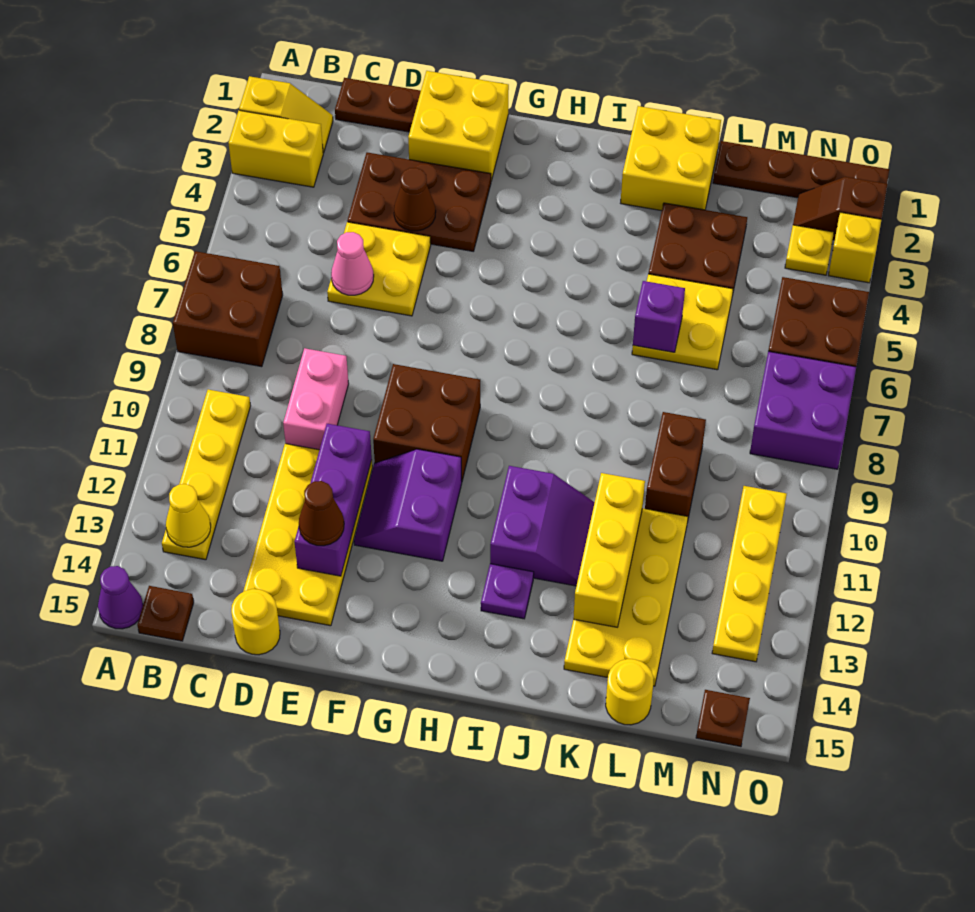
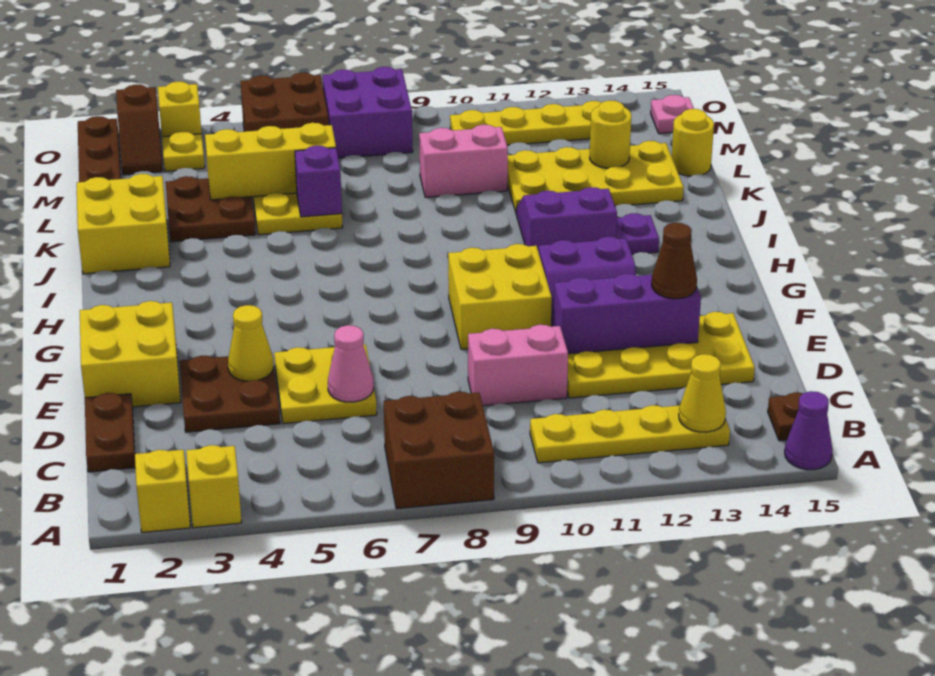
yellow brick A3:B3 level 1 -> yellow brick A3 level 1
brown plate D3:F4 level 1 -> brown plate D3:E4 level 1
yellow round brick D15 level 1 -> yellow round brick L13 level 2
brown cone E4 level 2 -> yellow cone E4 level 2
brown brick F9:G10 level 1 -> yellow brick F9:G10 level 1
yellow brick K11:K13 level 2 -> yellow brick L4:L6 level 2
brown brick L9:L10 level 1 -> pink brick L9:L10 level 1
brown plate N15 level 1 -> pink plate N15 level 1

